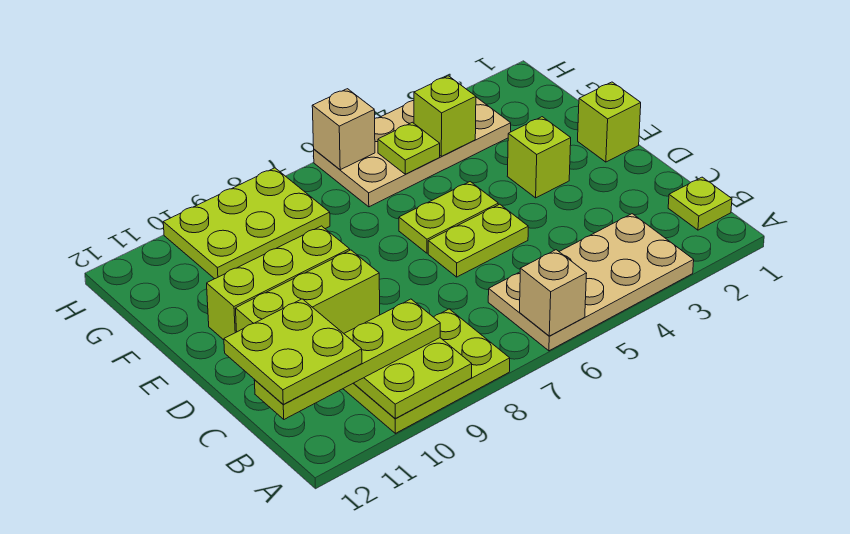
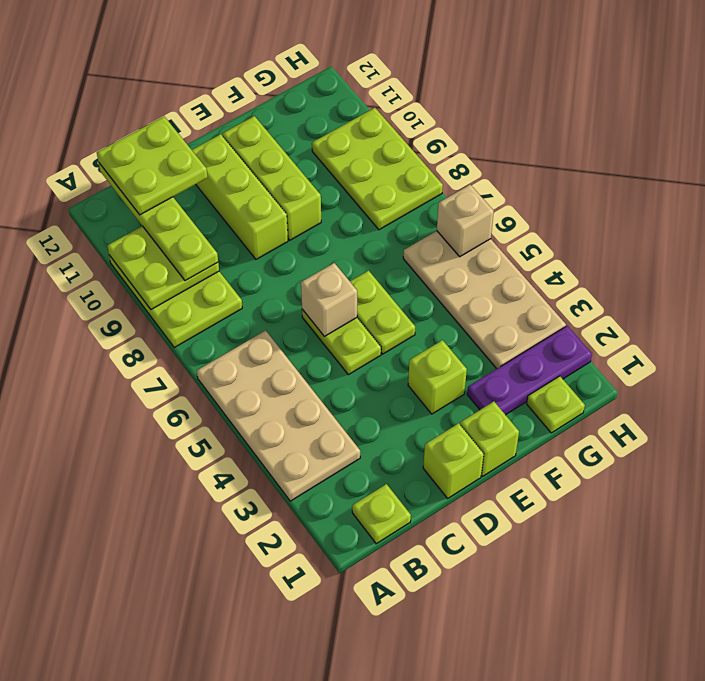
tan brick A6 level 2 -> tan brick D6 level 2
none -> purple plate F2:H2 level 1
lime brick G4 level 2 -> lime brick D1 level 1
lime plate G5 level 2 -> lime plate G1 level 1

